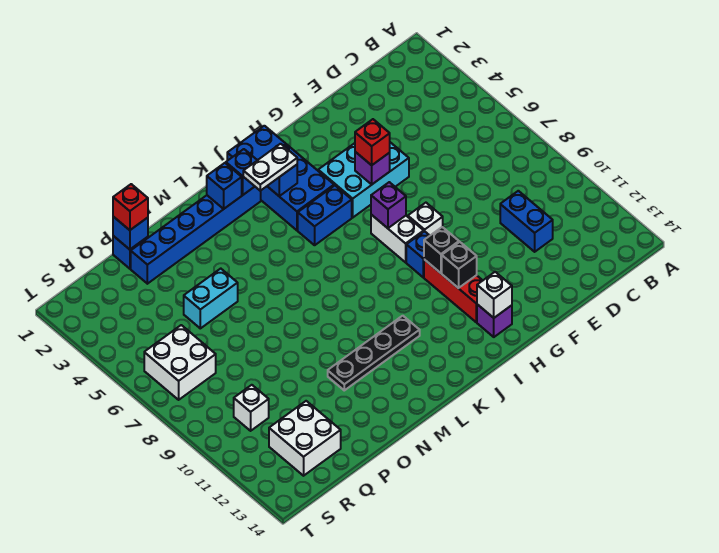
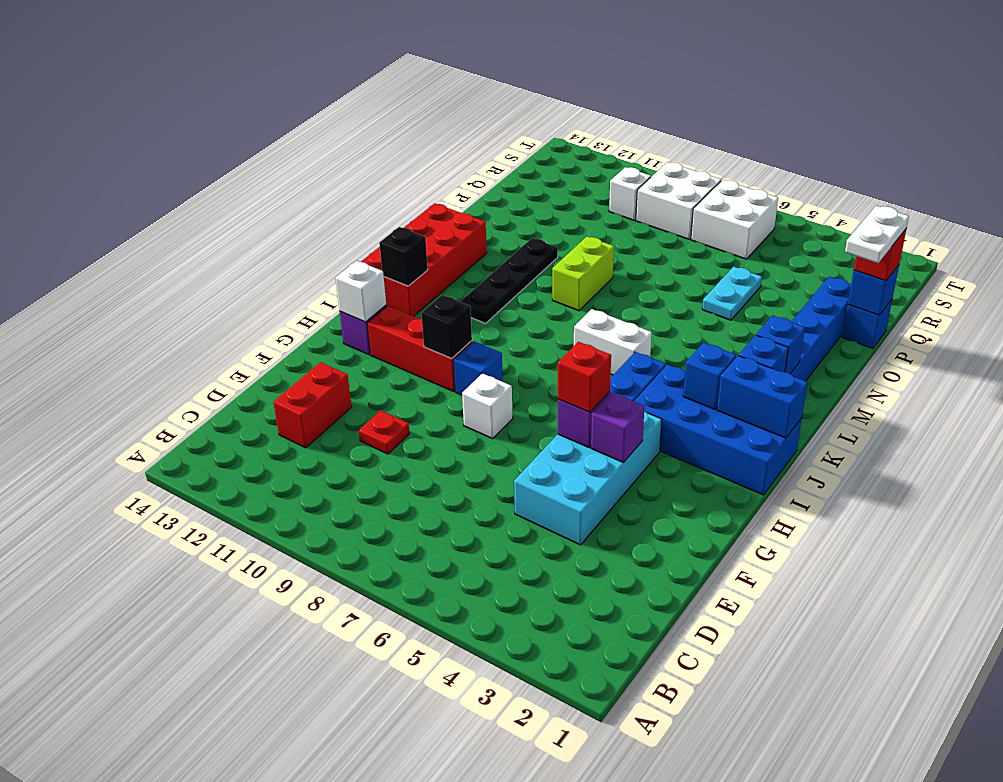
blue brick D10:D11 level 1 -> blue brick J1:J2 level 2
none -> red brick D12:E12 level 1
none -> red plate E10 level 1
cyan brick F4:H5 level 1 -> cyan brick E4:H5 level 1
white brick H7:H8 level 1 -> white brick K6:K7 level 1
purple brick H7 level 2 -> purple brick G4 level 2
black brick H11 level 2 -> black brick J13 level 2
white plate J3:K3 level 3 -> white plate O1:P1 level 4
none -> red brick J13:M14 level 1
none -> lime brick M9:N9 level 1
cyan brick O5:P5 level 1 -> cyan plate O5:P5 level 1
white brick Q12:R13 level 1 -> white brick R8:S9 level 1

